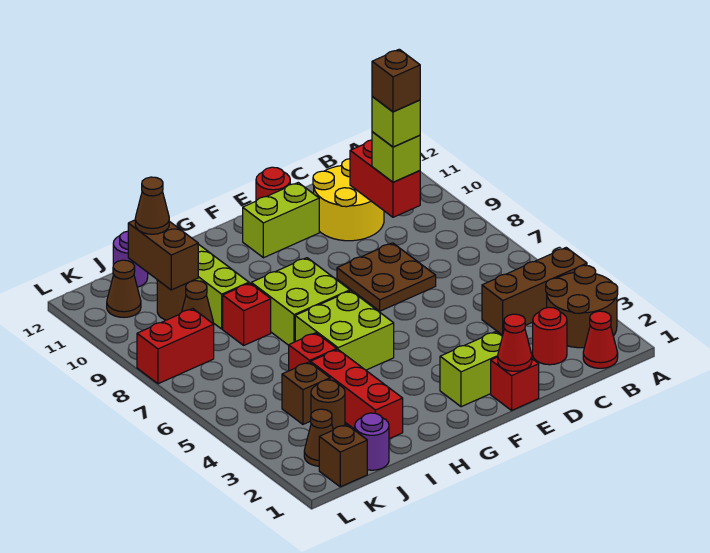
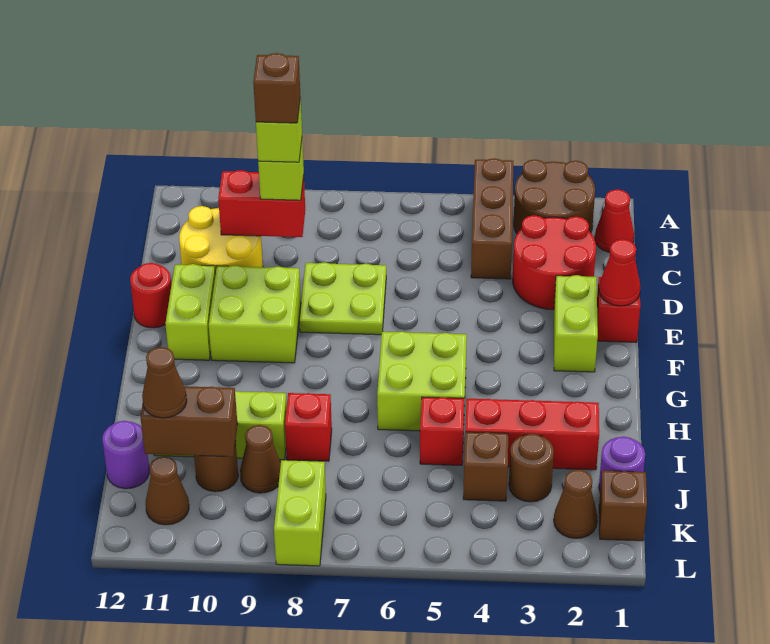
red round brick C2 level 1 -> red round brick C2:D3 level 1
brown plate D7:E8 level 1 -> lime plate D7:E8 level 1
lime brick G7:H8 level 1 -> lime brick E9:F10 level 1
red brick K8:L8 level 1 -> lime brick K8:L8 level 1

